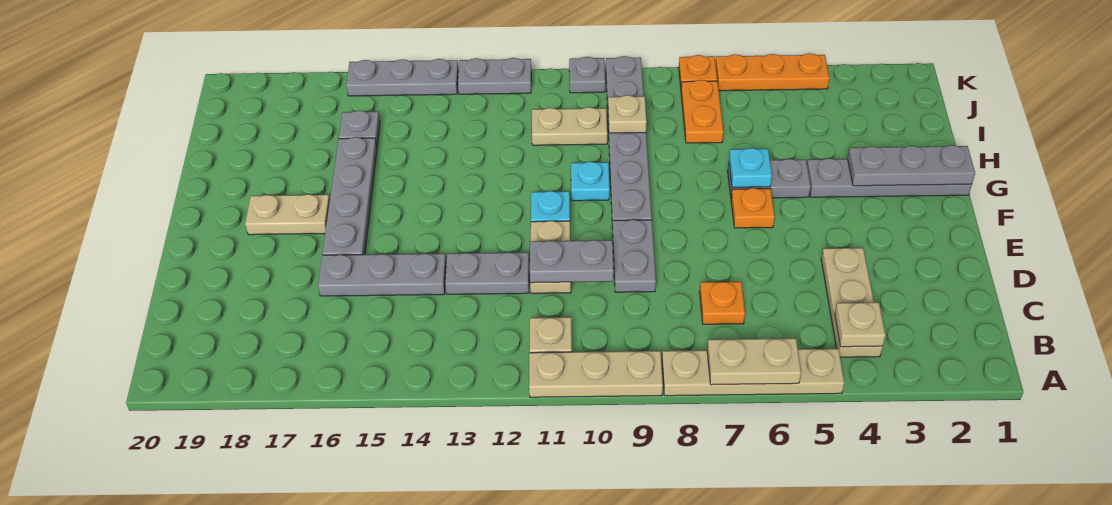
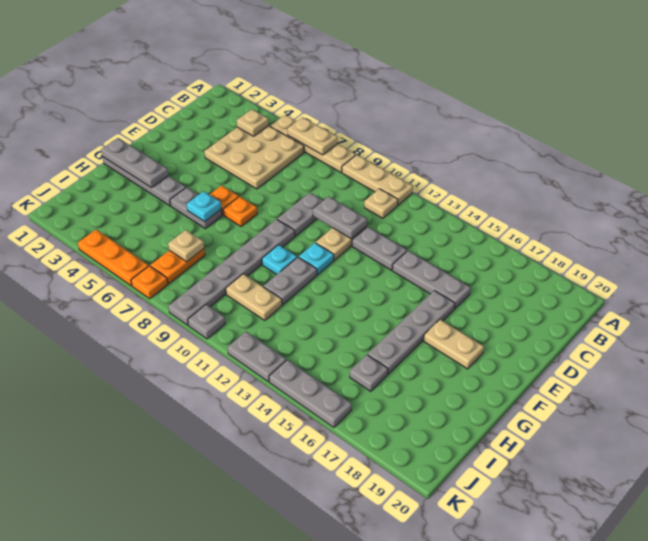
tan plate B4:D4 level 1 -> tan plate B4:D6 level 1
orange plate C7 level 1 -> orange plate F7 level 1
none -> grey plate G11:H11 level 1
tan plate I9 level 2 -> tan plate I7 level 2

